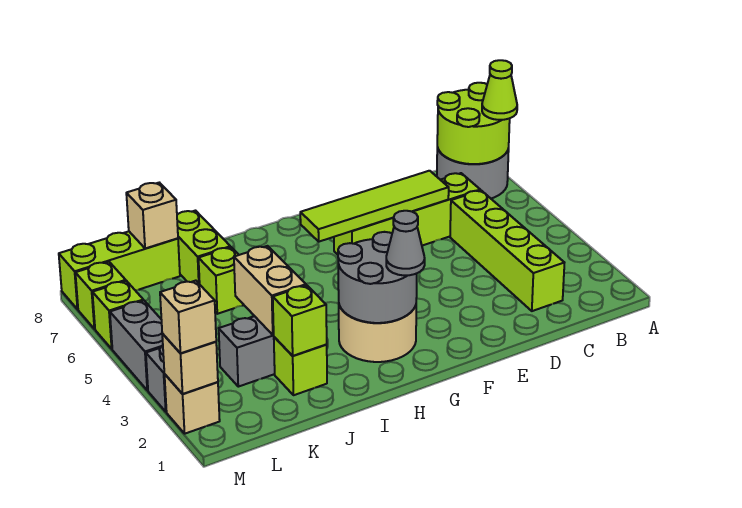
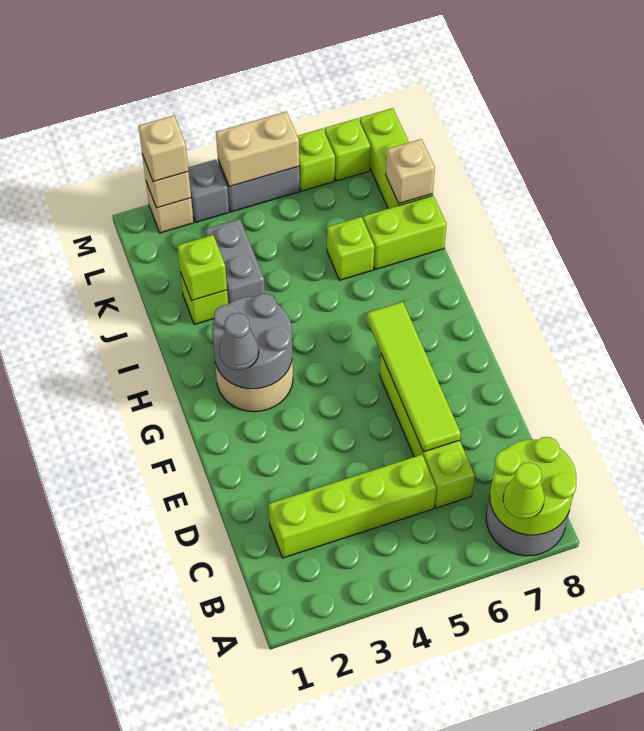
tan brick J3:J4 level 2 -> tan brick M4:M5 level 2

